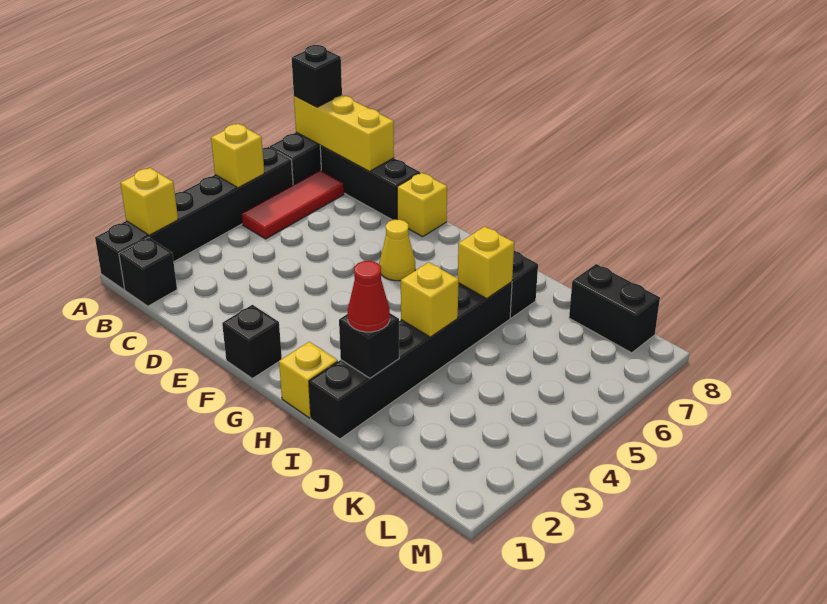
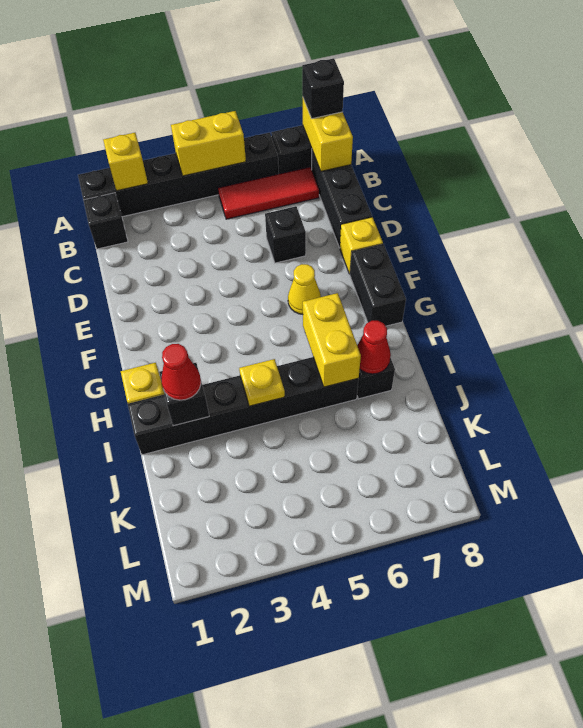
yellow brick A5 level 2 -> yellow brick A4:A5 level 2
yellow brick A8:C8 level 2 -> yellow brick A8:B8 level 2
black brick F1 level 1 -> black brick D6 level 1
yellow brick I4 level 2 -> yellow plate I4 level 2
yellow brick I6 level 2 -> yellow brick H6:I6 level 2
none -> red cone I7 level 2
black brick K8:L8 level 1 -> black brick F8:G8 level 1

